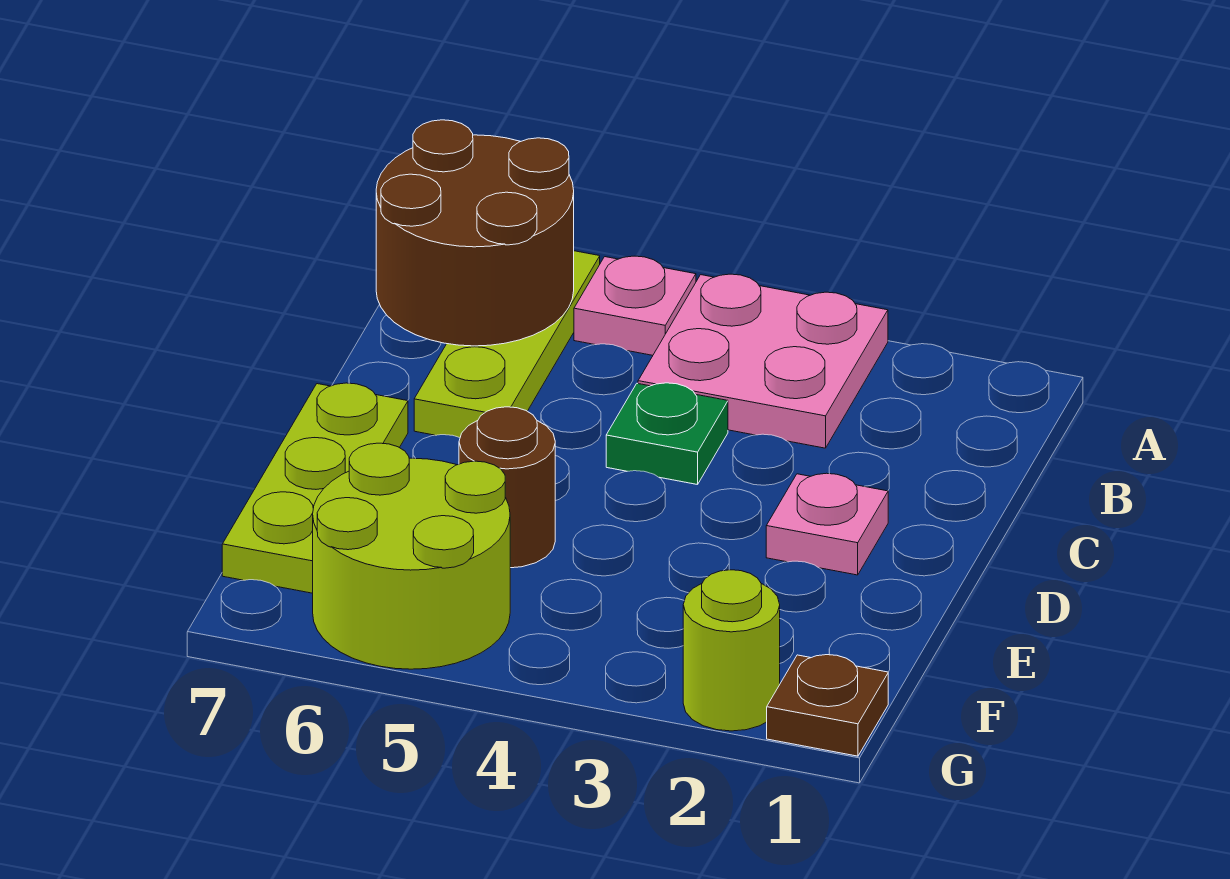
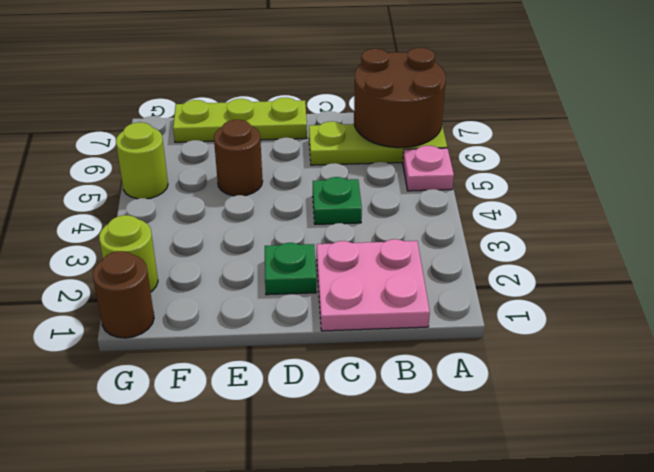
pink plate A3:B4 level 1 -> pink plate B1:C2 level 1
pink plate D2 level 1 -> green plate D2 level 1
lime round brick F5:G6 level 1 -> lime round brick G5 level 1
brown plate G1 level 1 -> brown round brick G1 level 1

